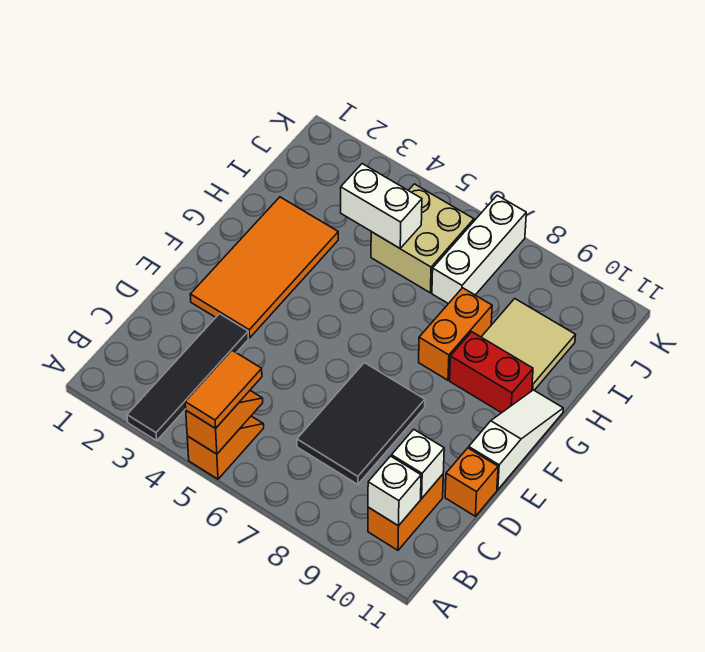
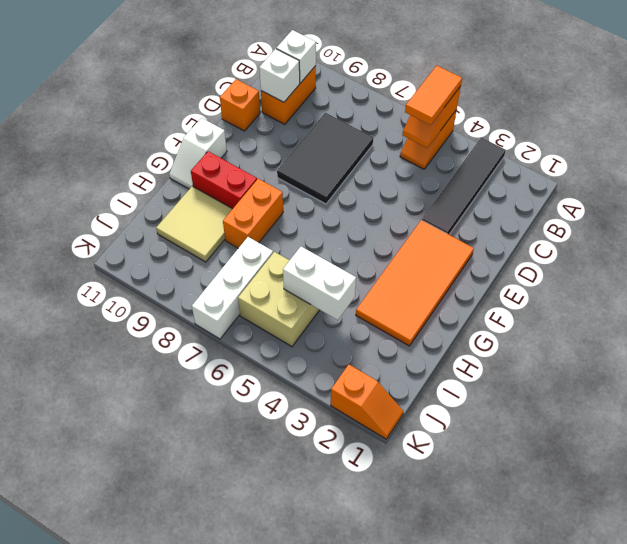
white slope E11:G11 level 1 top E -> white slope F11:G11 level 1 top F
none -> orange slope K1:K2 level 1 top 2

